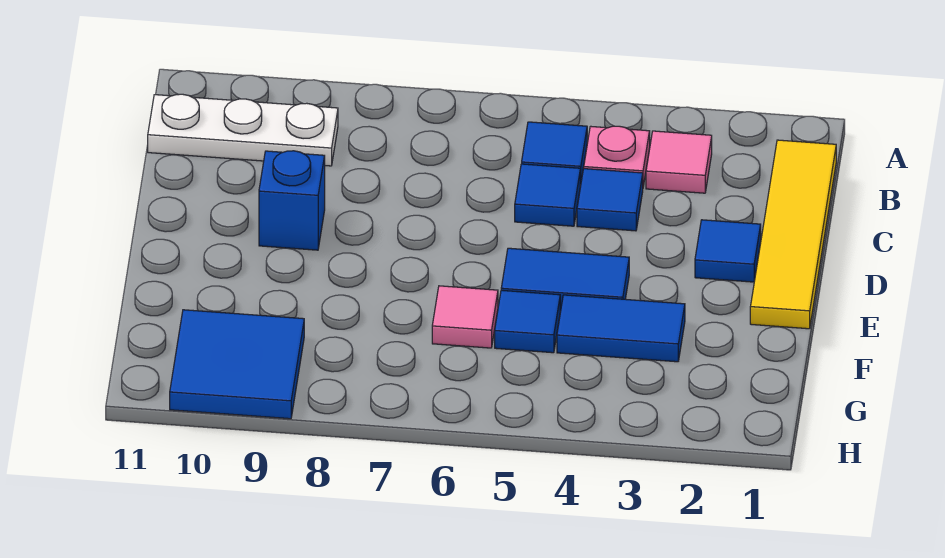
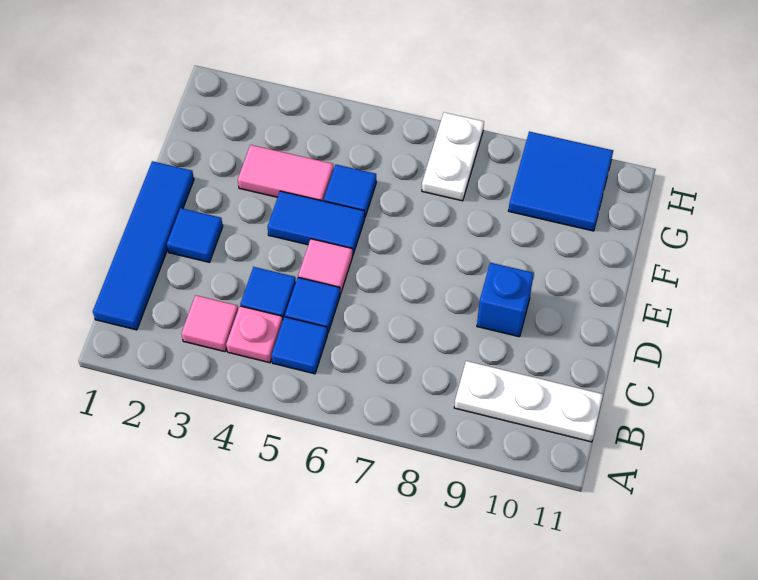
yellow tile B1:E1 level 1 -> blue tile B1:E1 level 1
blue tile F3:F4 level 1 -> pink tile F3:F4 level 1
pink tile F6 level 1 -> pink tile D5 level 1
none -> white plate G7:H7 level 1

